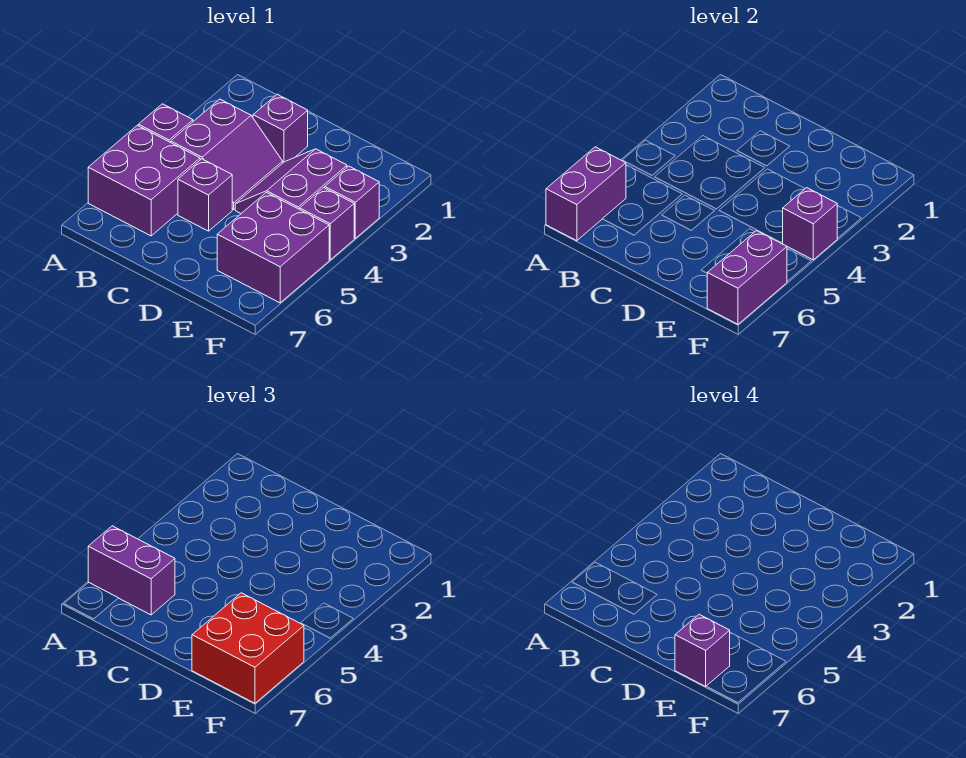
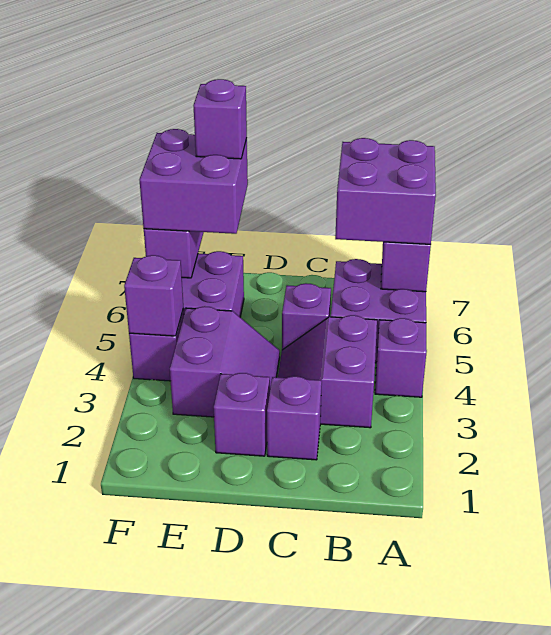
purple brick A6:B6 level 3 -> purple brick A6:B7 level 3
red brick E6:F7 level 3 -> purple brick E6:F7 level 3
purple brick F3 level 1 -> purple brick D2 level 1

